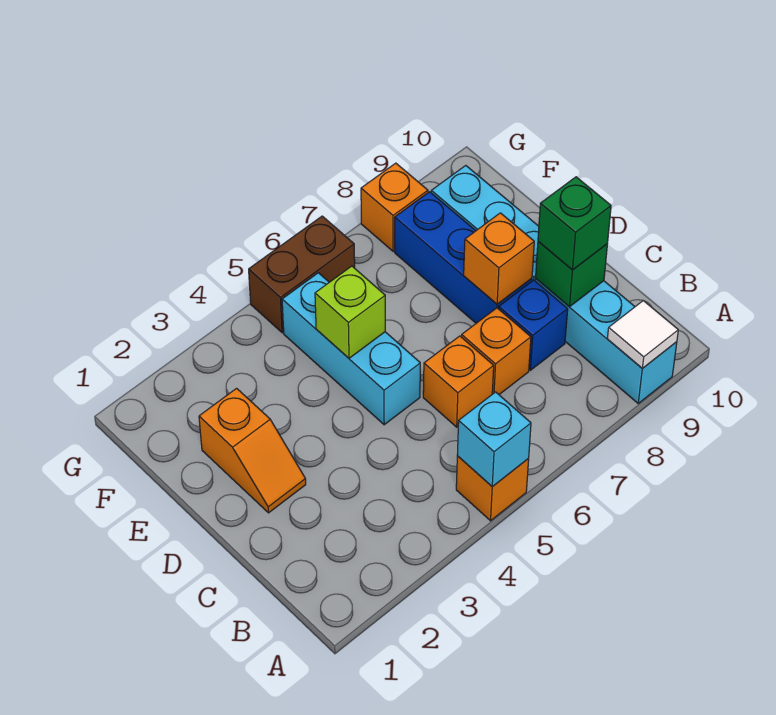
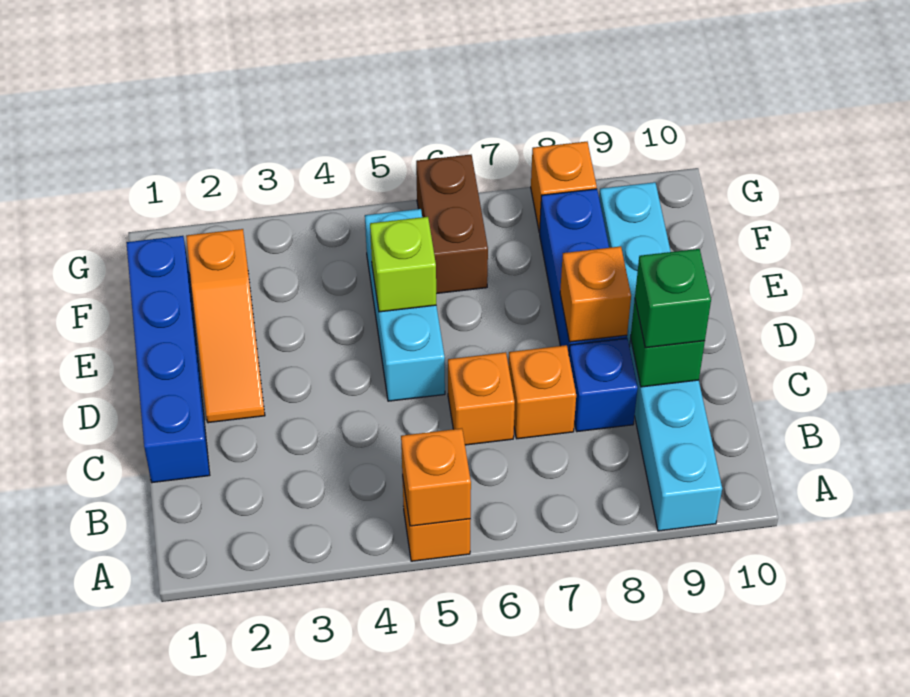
cyan brick A5 level 2 -> orange brick A5 level 2
white tile A9 level 2 -> none
none -> blue brick C1:F1 level 1
orange slope D2:E2 level 1 top E -> orange slope D2:F2 level 1 top F
brown brick G5:G6 level 1 -> brown brick F6:G6 level 1

